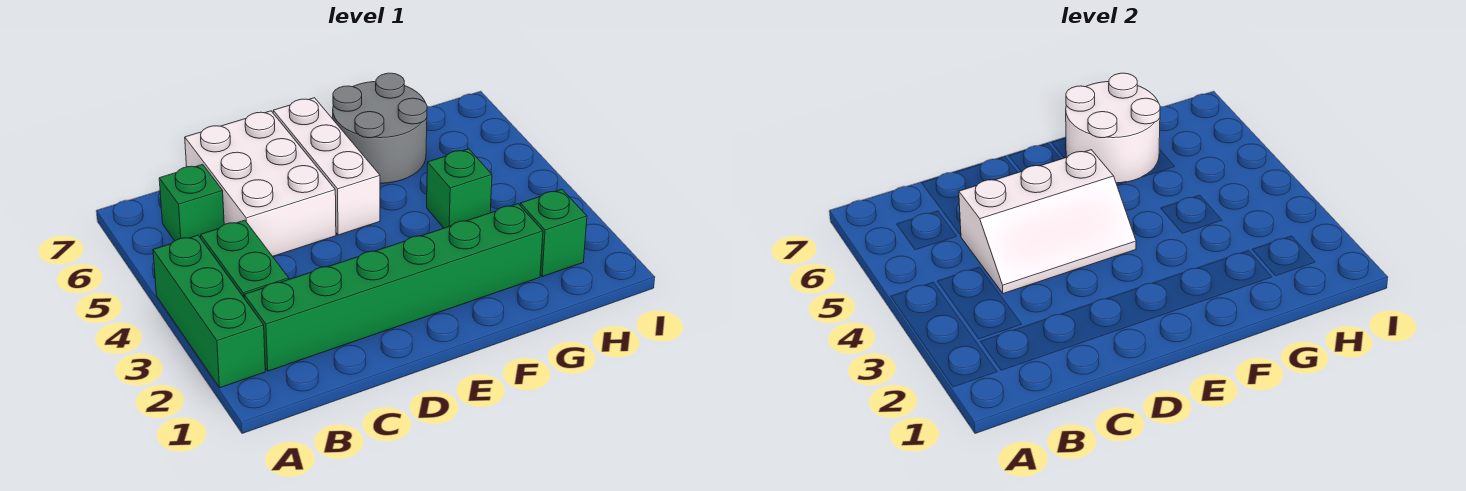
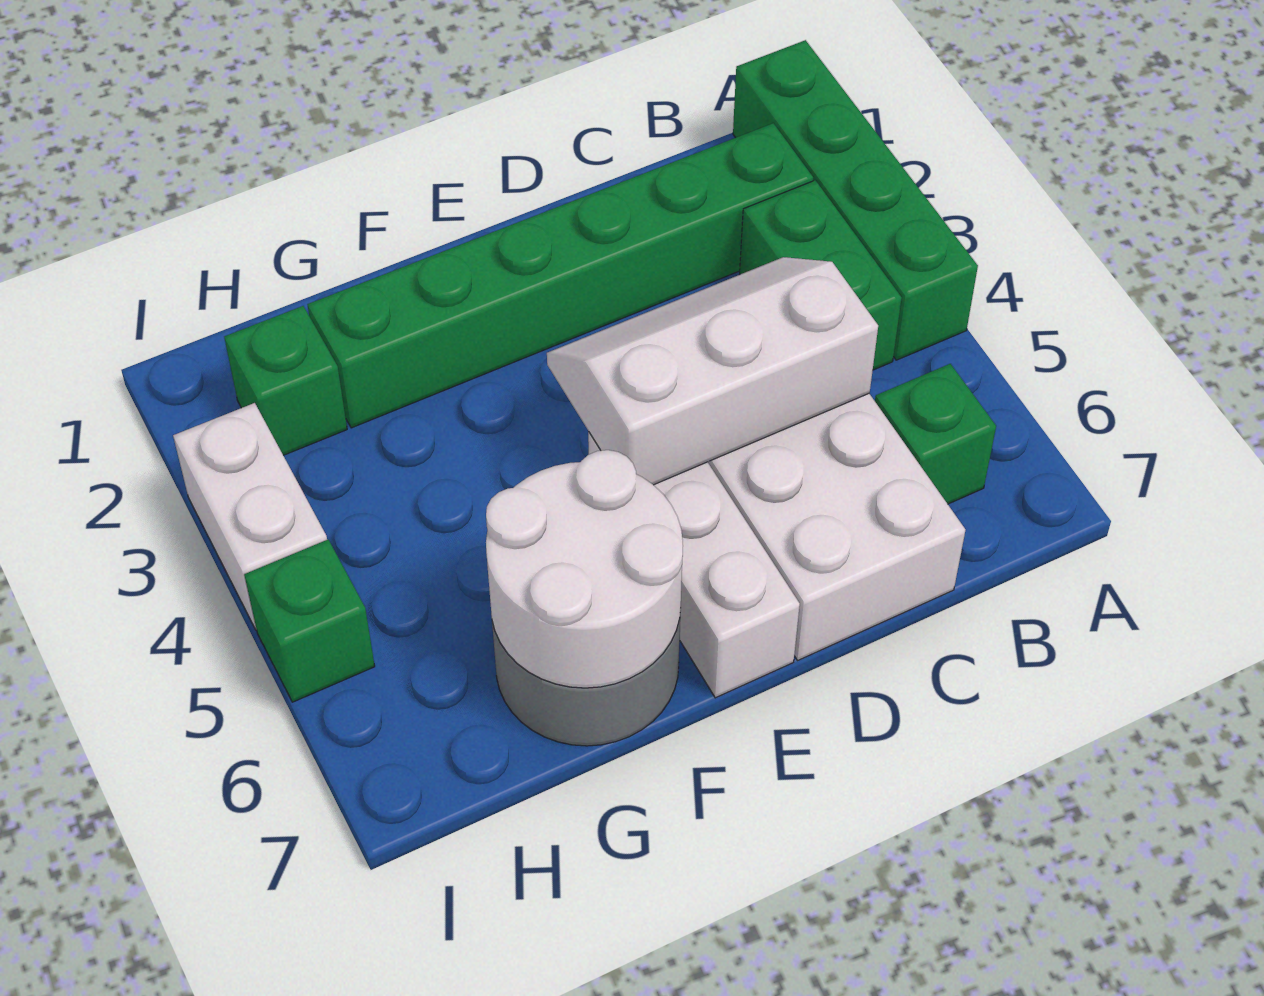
green brick A2:A4 level 1 -> green brick A1:A4 level 1
green brick G4 level 1 -> green brick I5 level 1
none -> white brick I3:I4 level 1

